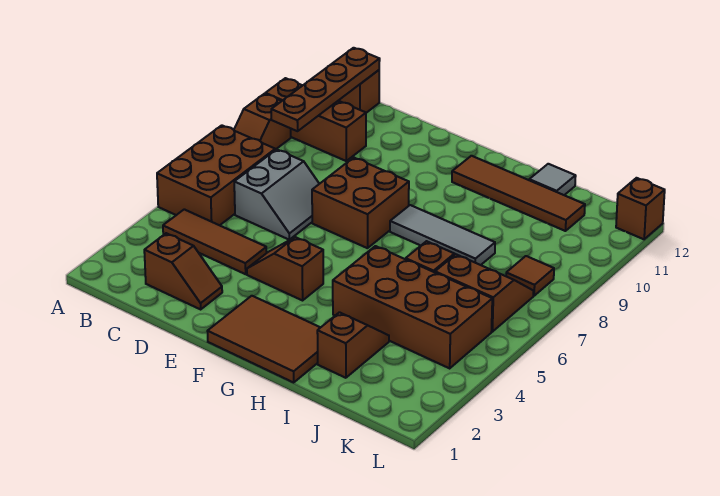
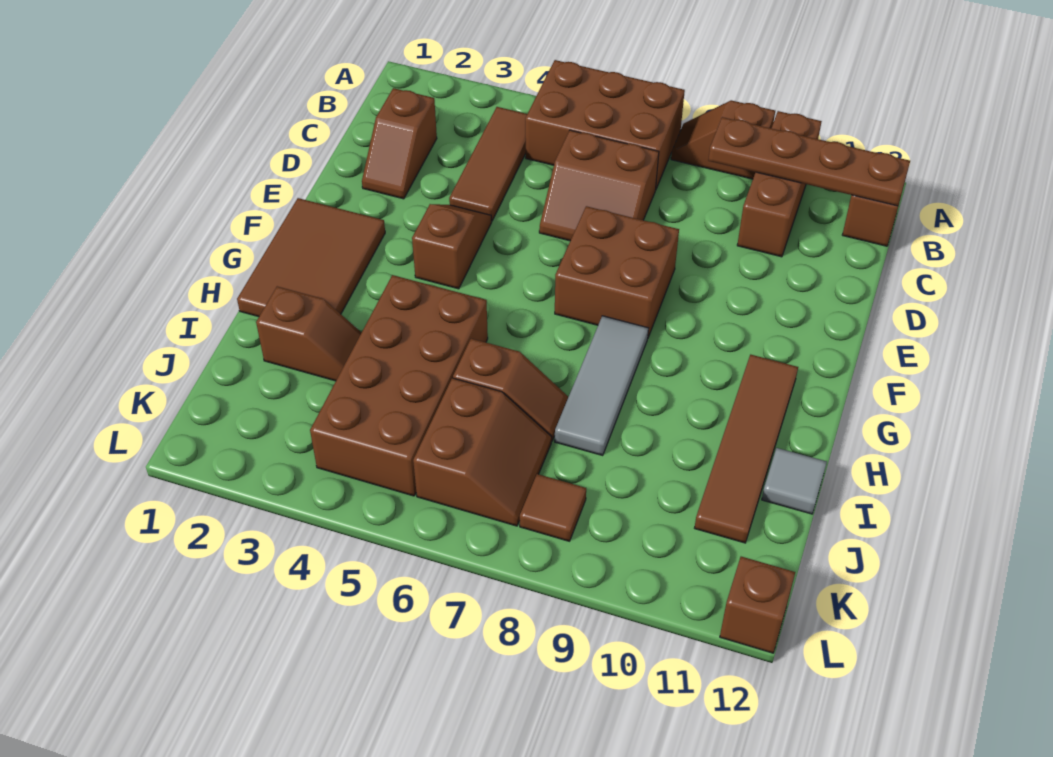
grey slope C6:D7 level 1 top C -> brown slope C6:D7 level 1 top C

